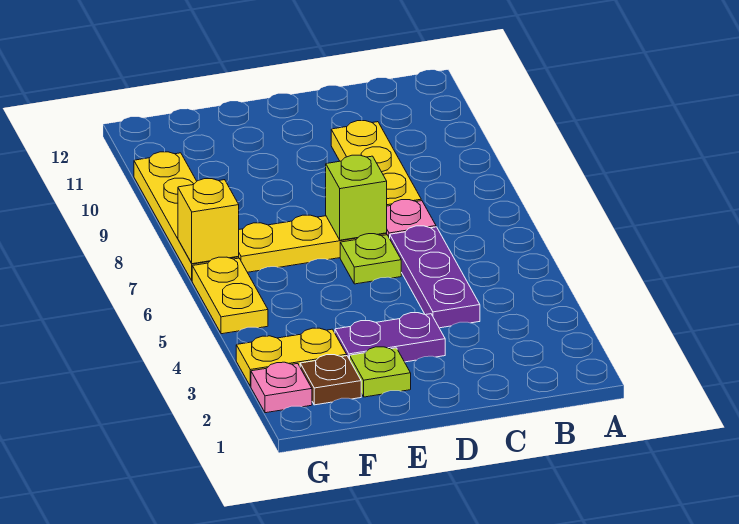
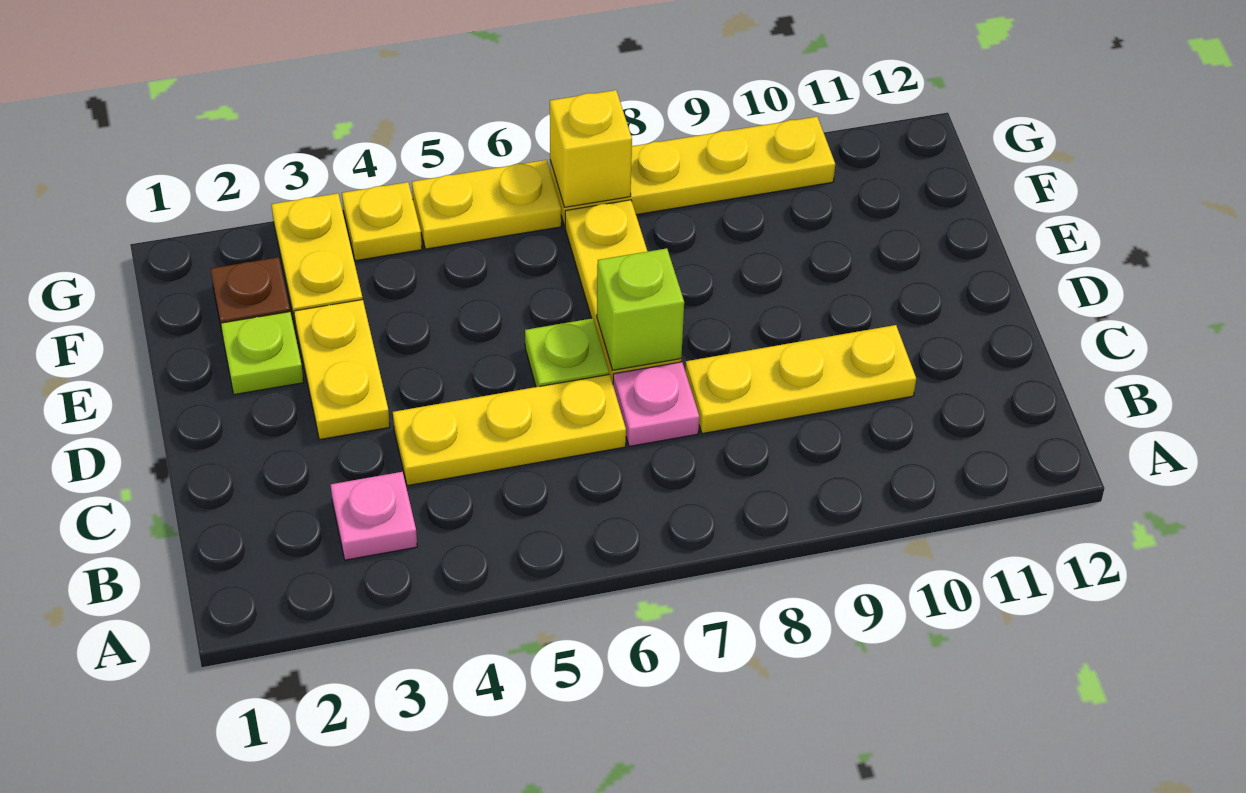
purple plate C4:C6 level 1 -> yellow plate C4:C6 level 1
purple plate D3:E3 level 1 -> yellow plate D3:E3 level 1
pink plate G2 level 1 -> pink plate B3 level 1
none -> yellow plate G4 level 1

